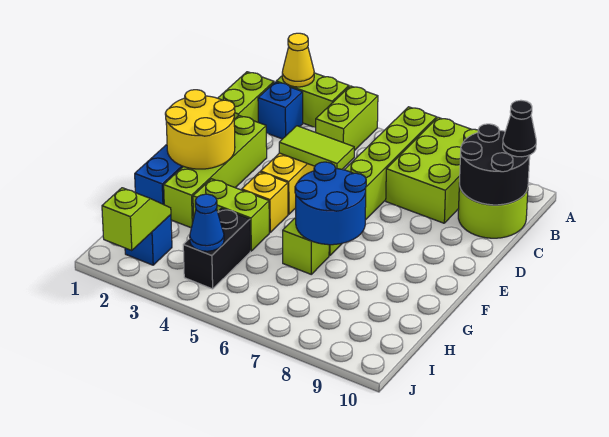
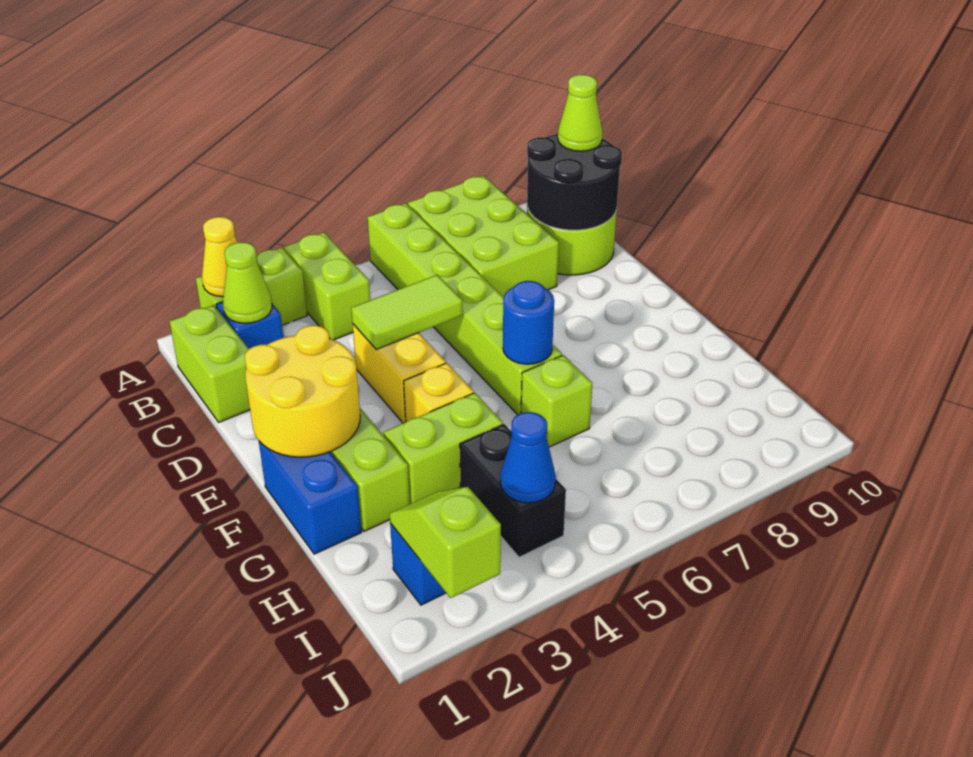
none -> lime cone B2 level 2
black cone B10 level 3 -> lime cone B10 level 3
blue round brick F6:G7 level 2 -> blue round brick F6 level 2

